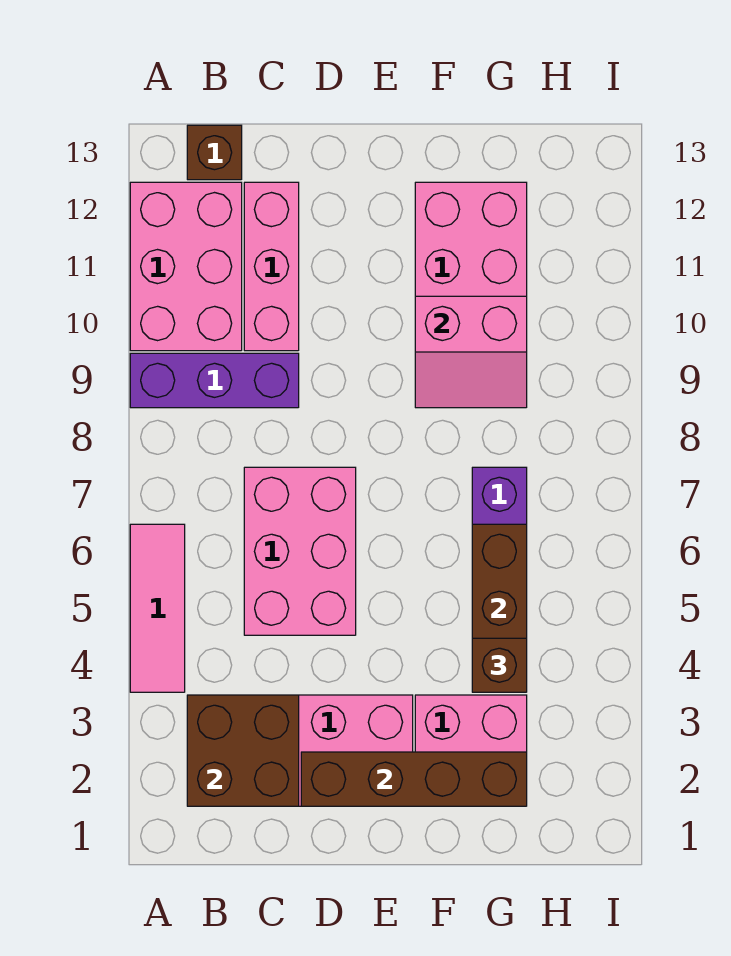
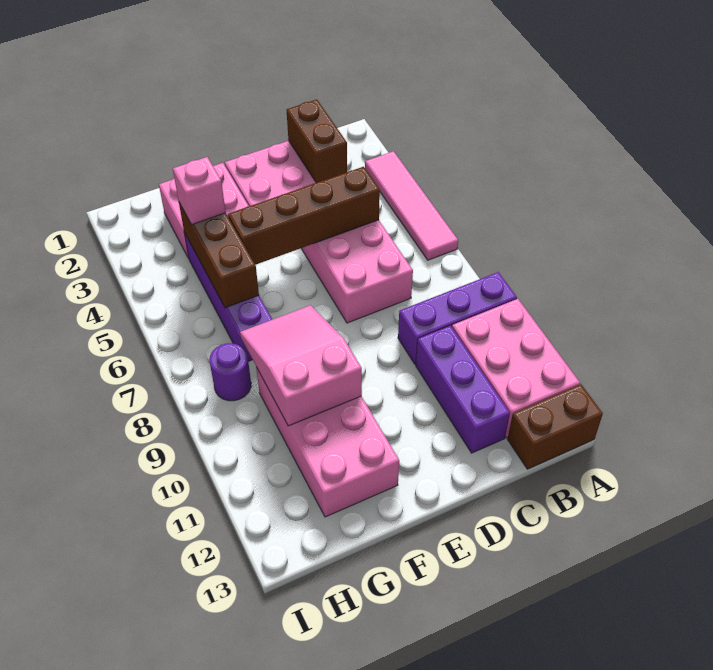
pink tile A4:A6 level 1 -> pink tile A3:A6 level 1
brown brick B2:C3 level 2 -> brown brick C2:C3 level 2
brown brick B13 level 1 -> brown brick A13:B13 level 1
pink brick C10:C12 level 1 -> purple brick C10:C12 level 1
brown brick D2:G2 level 2 -> brown brick C5:F5 level 2
pink slope F9:G10 level 2 top 10 -> pink slope F8:G10 level 2 top 10
brown brick G4 level 3 -> pink brick G4 level 3
none -> purple round brick H8 level 1

